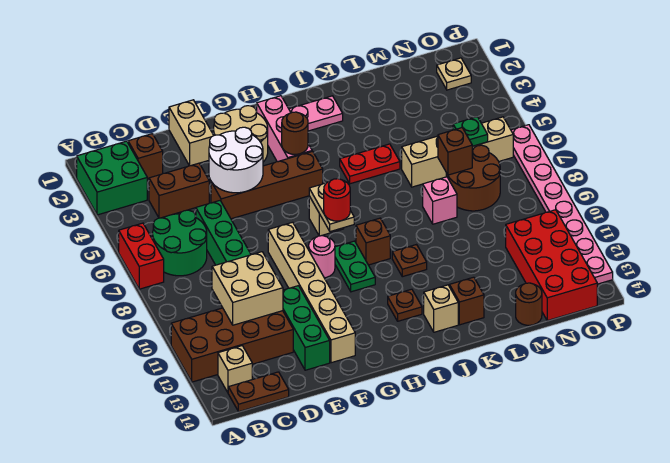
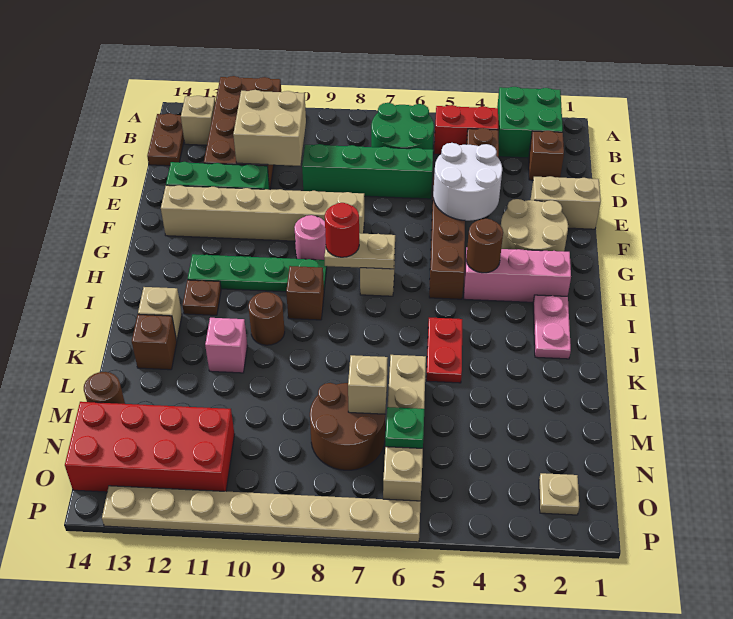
red brick A6:A7 level 1 -> red brick B4:B5 level 1
green plate H9:H10 level 1 -> green plate H9:H12 level 1
brown plate J10 level 1 -> brown round brick J10 level 1
pink brick L8 level 1 -> pink brick K11 level 1
brown brick M7 level 2 -> tan brick M7 level 2
pink plate P6:P13 level 1 -> tan plate P6:P13 level 1

